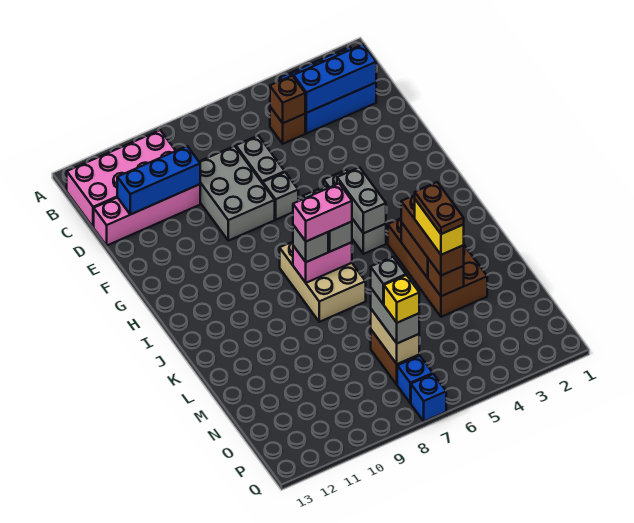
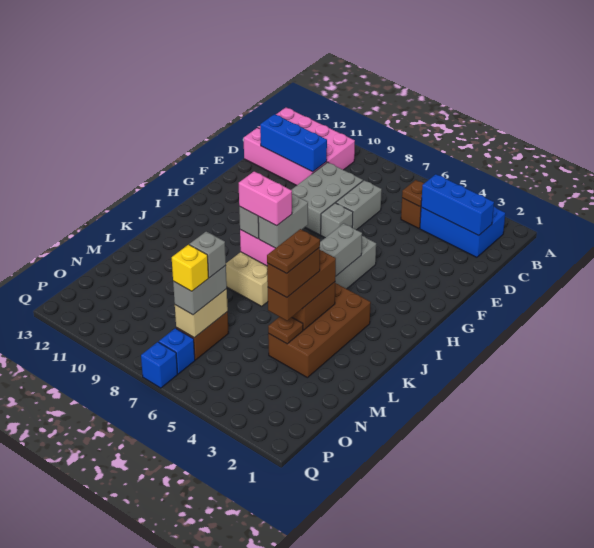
brown brick C5 level 2 -> brown plate C5 level 2
yellow brick L4:M4 level 4 -> brown brick L4:M4 level 4
brown brick M4 level 2 -> brown plate M4 level 2

